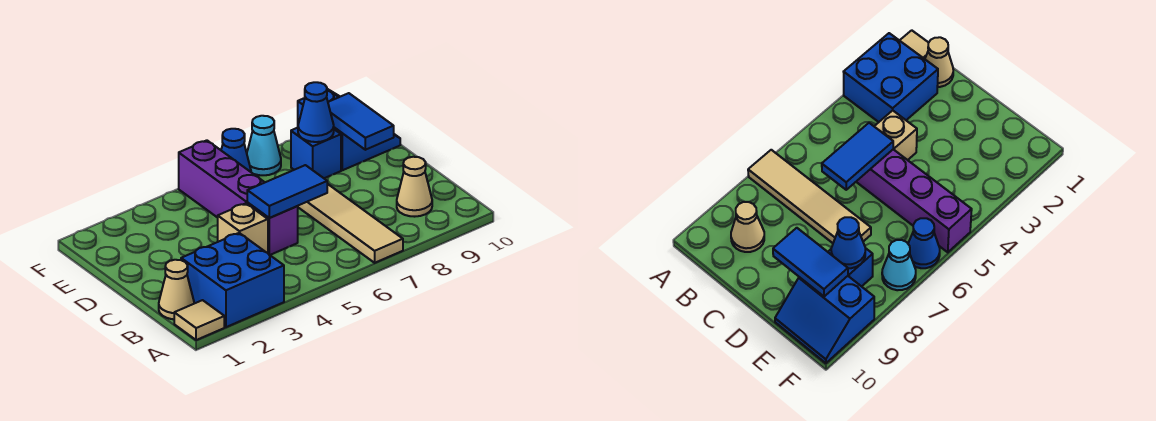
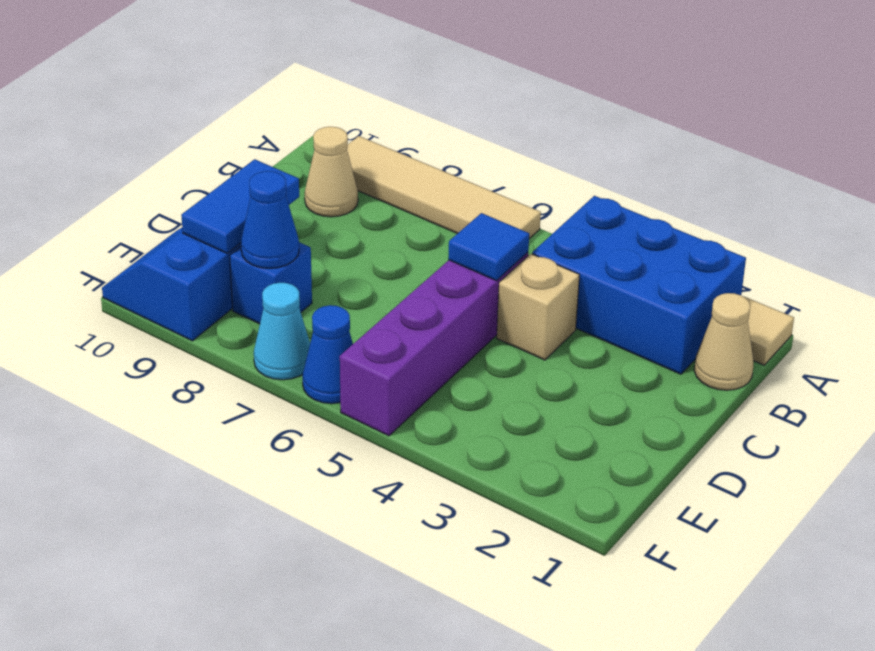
blue brick A2:B3 level 1 -> blue brick A2:B4 level 1
tan tile A7:D7 level 1 -> tan tile A6:A9 level 1
blue tile C5:C6 level 2 -> blue tile C5 level 2

